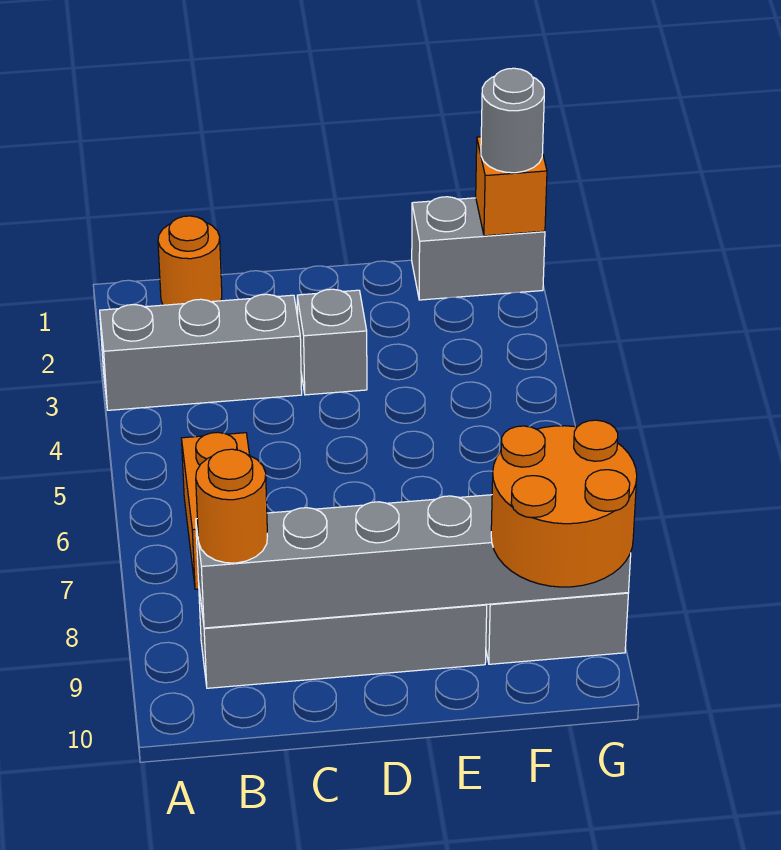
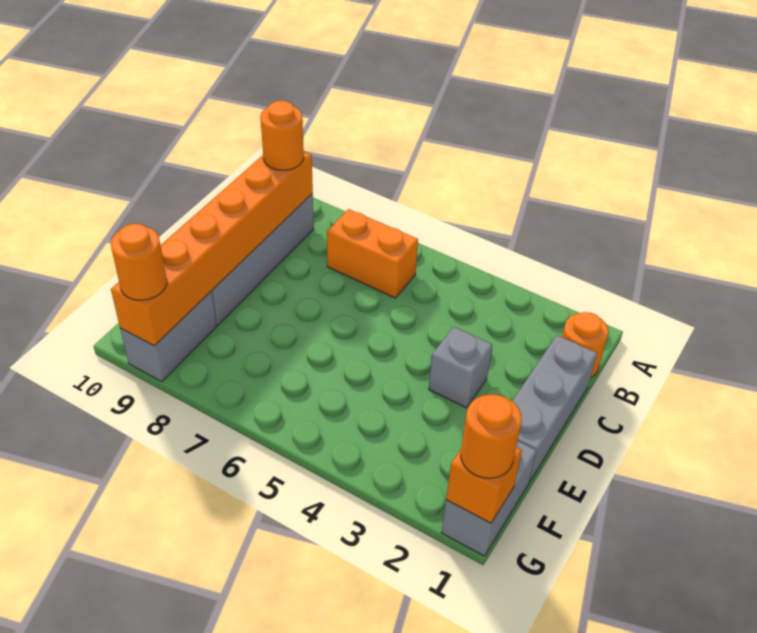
grey brick A3:C3 level 1 -> grey brick C1:E1 level 1
grey brick B9:G9 level 2 -> orange brick B9:G9 level 2
orange round brick F9:G10 level 3 -> orange round brick G9 level 3
grey round brick G1 level 3 -> orange round brick G1 level 3

